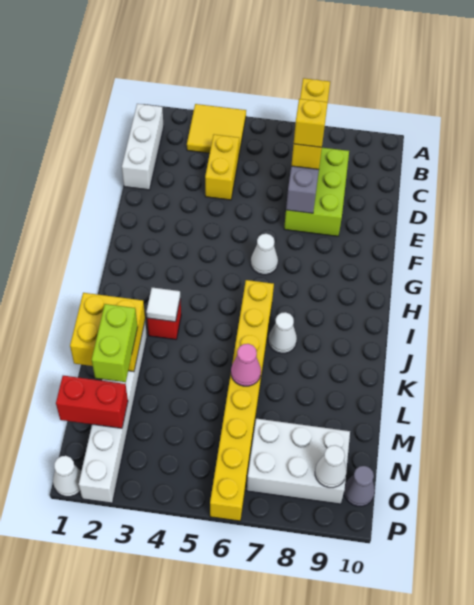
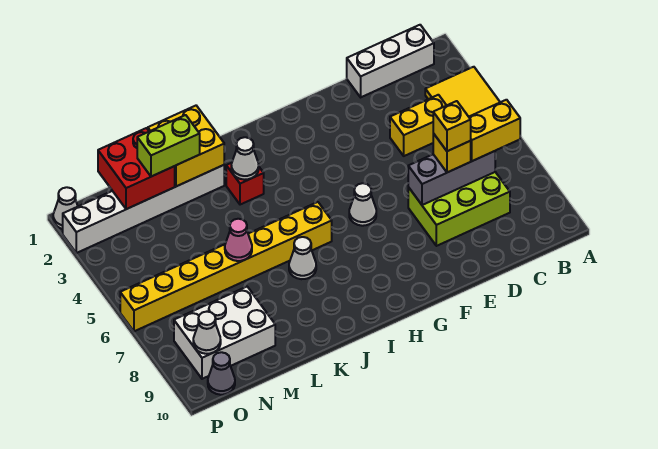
white tile J3 level 2 -> white cone J3 level 2
red brick N1:N2 level 2 -> red brick M1:N2 level 2
white brick N7:O9 level 1 -> white brick M8:O9 level 1

